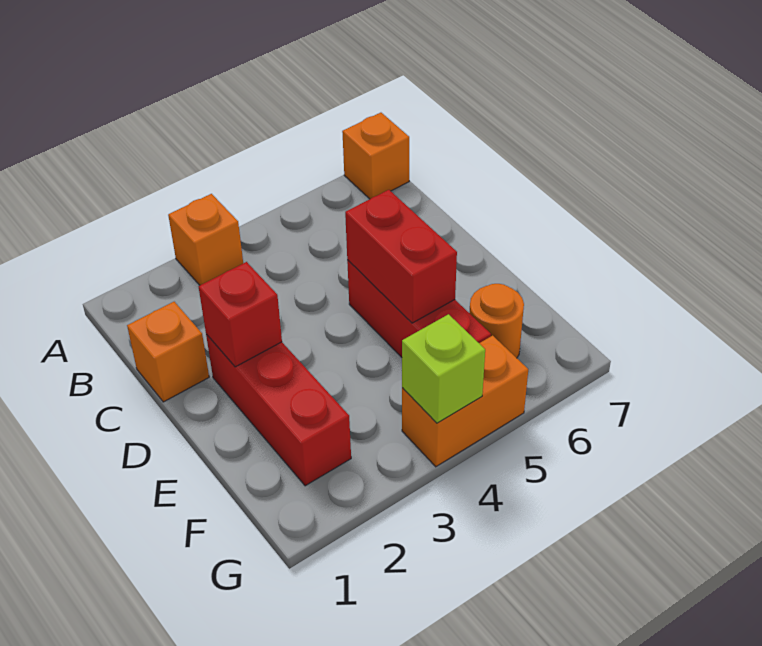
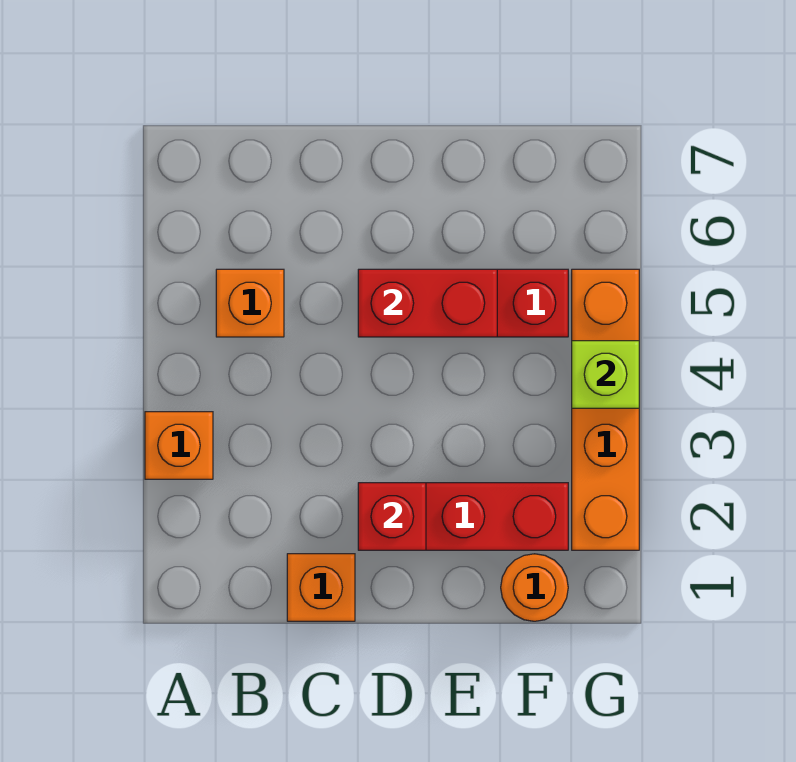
orange brick A7 level 1 -> orange brick B5 level 1
orange round brick F6 level 1 -> orange round brick F1 level 1
orange brick G4:G5 level 1 -> orange brick G2:G5 level 1

